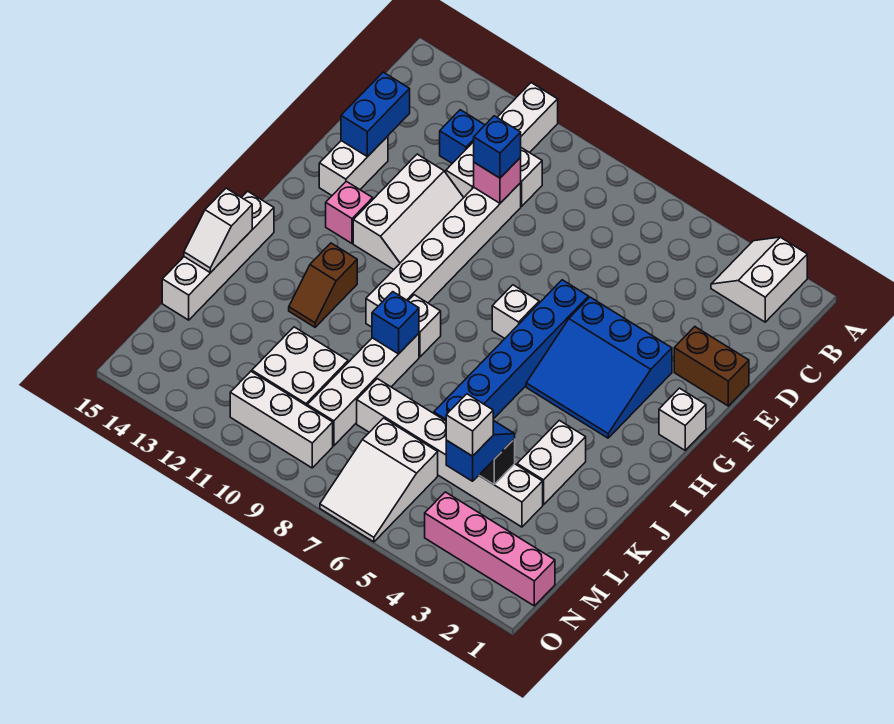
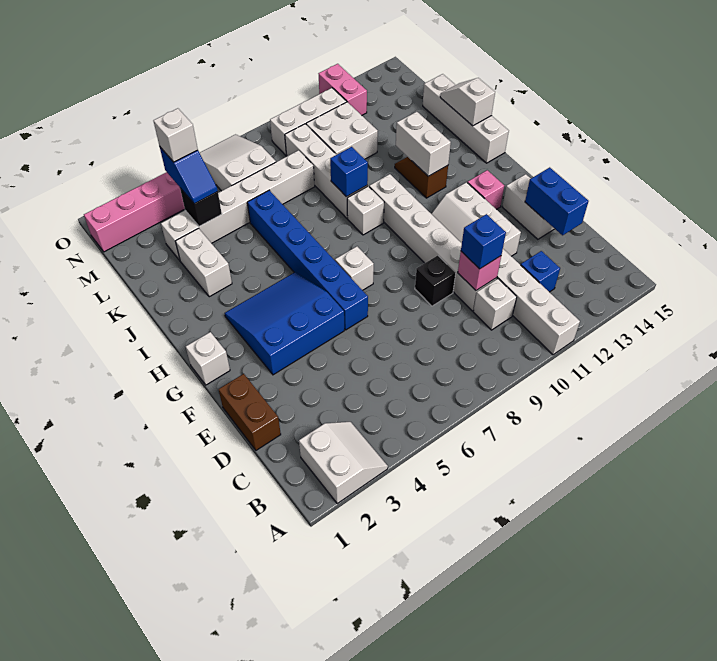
brown brick E1:E2 level 1 -> brown brick D1:E1 level 1
none -> black brick E9 level 1
none -> white brick I12:J12 level 2
none -> pink brick N12:O12 level 1

